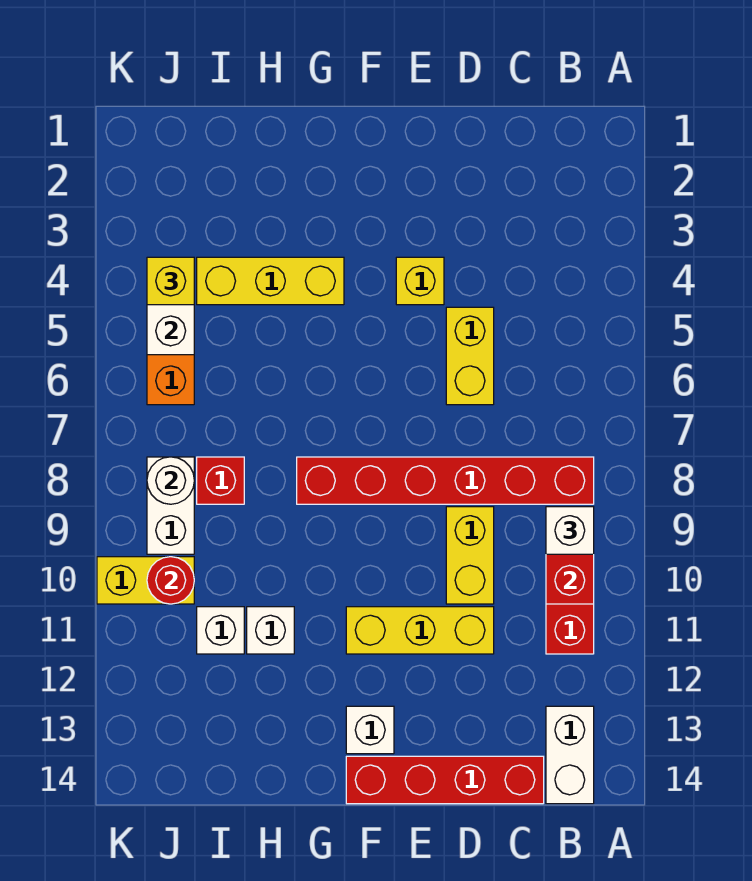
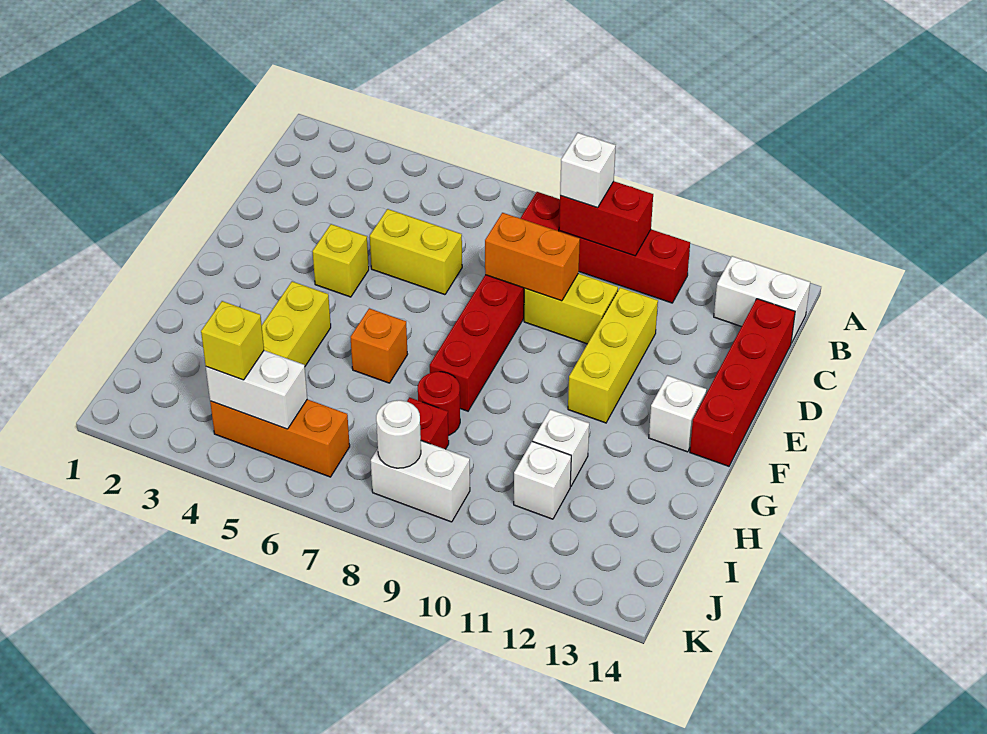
none -> orange brick D8:D9 level 2
none -> orange brick G6 level 1
yellow brick J10:K10 level 1 -> none
red round brick J10 level 2 -> red round brick H8 level 1

